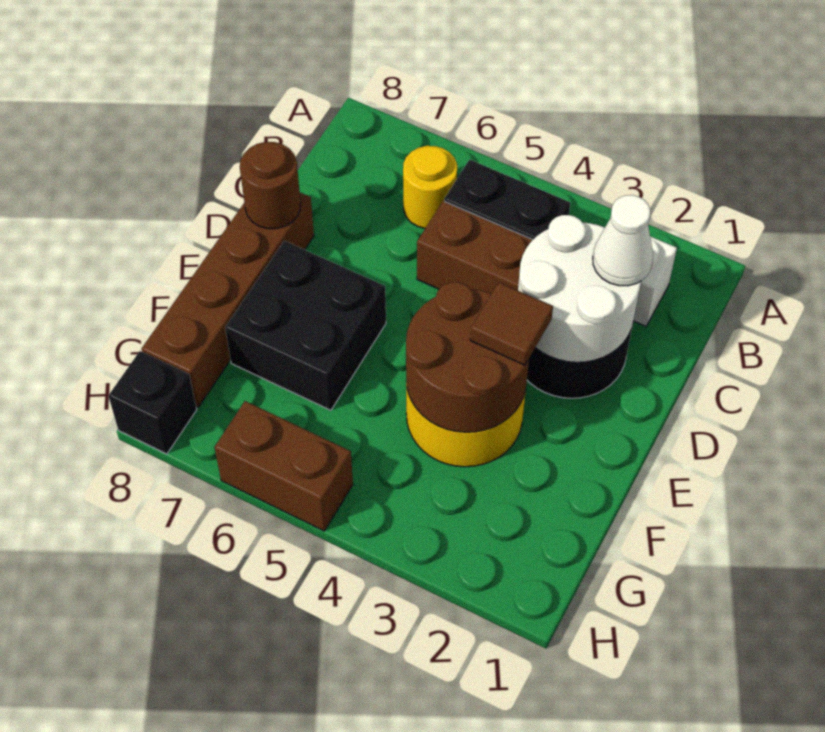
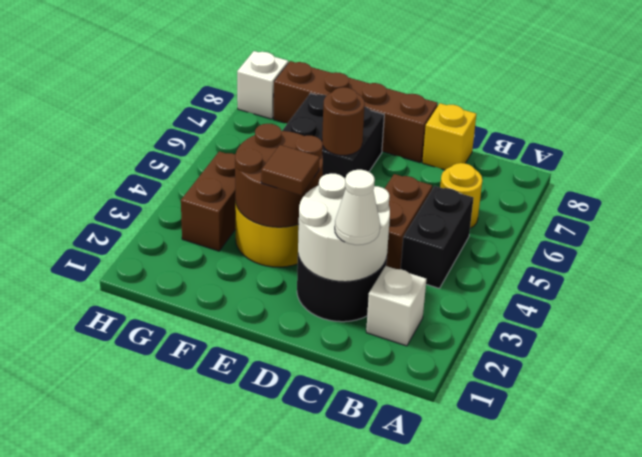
none -> yellow brick C8 level 1
brown round brick D8 level 2 -> brown round brick E6 level 2
brown brick H5:H6 level 1 -> brown brick G3:G4 level 1
black brick H8 level 1 -> white brick H8 level 1

